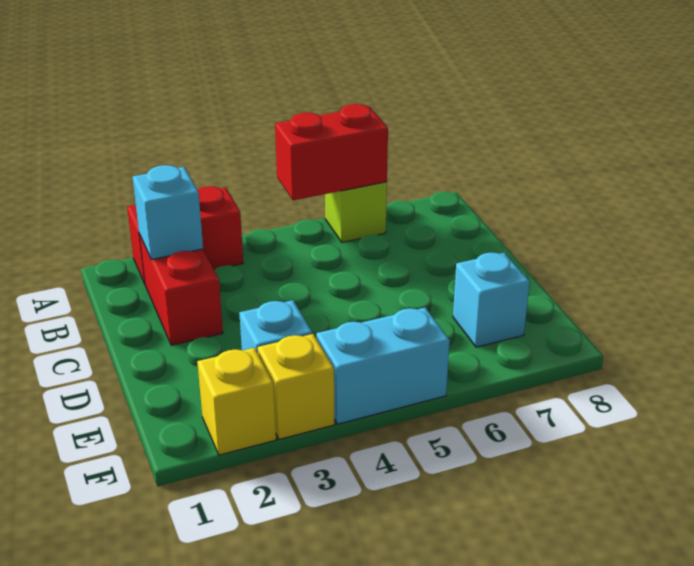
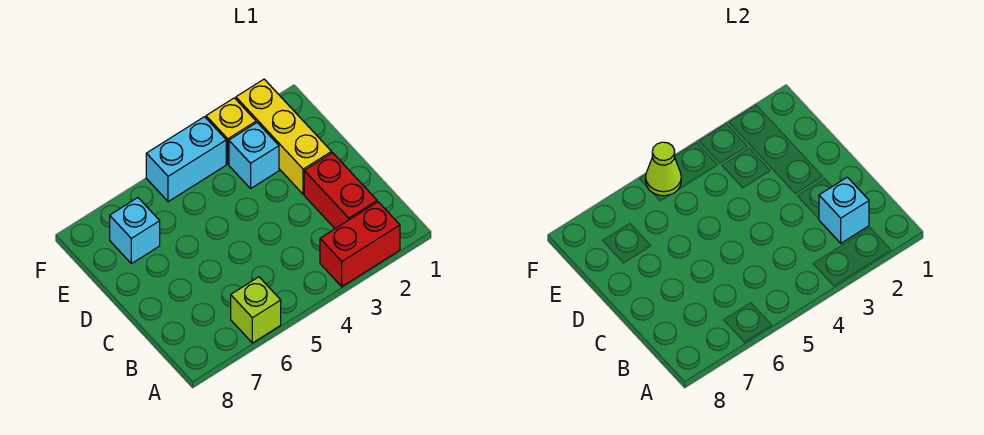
red brick A5:A6 level 2 -> none
yellow brick F2 level 1 -> yellow brick D2:F2 level 1
none -> lime cone F5 level 2

